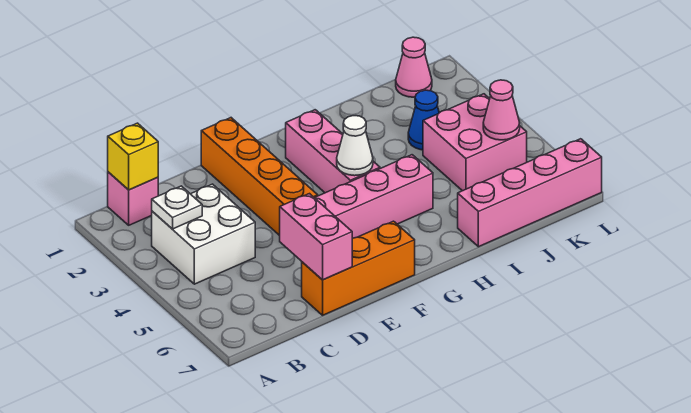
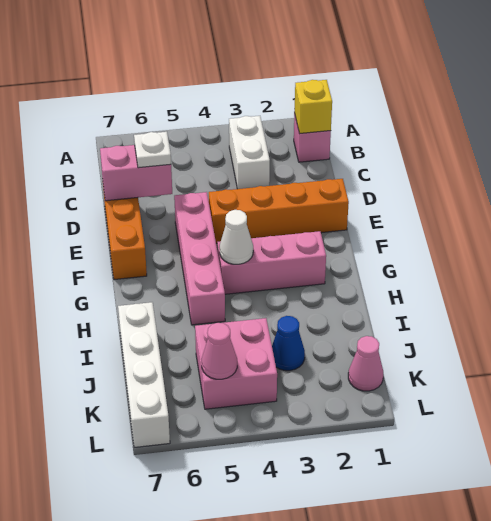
white brick B3:C4 level 1 -> white brick B3:C3 level 1
white plate B3 level 2 -> white plate D6 level 3
pink brick I7:L7 level 1 -> white brick I7:L7 level 1

